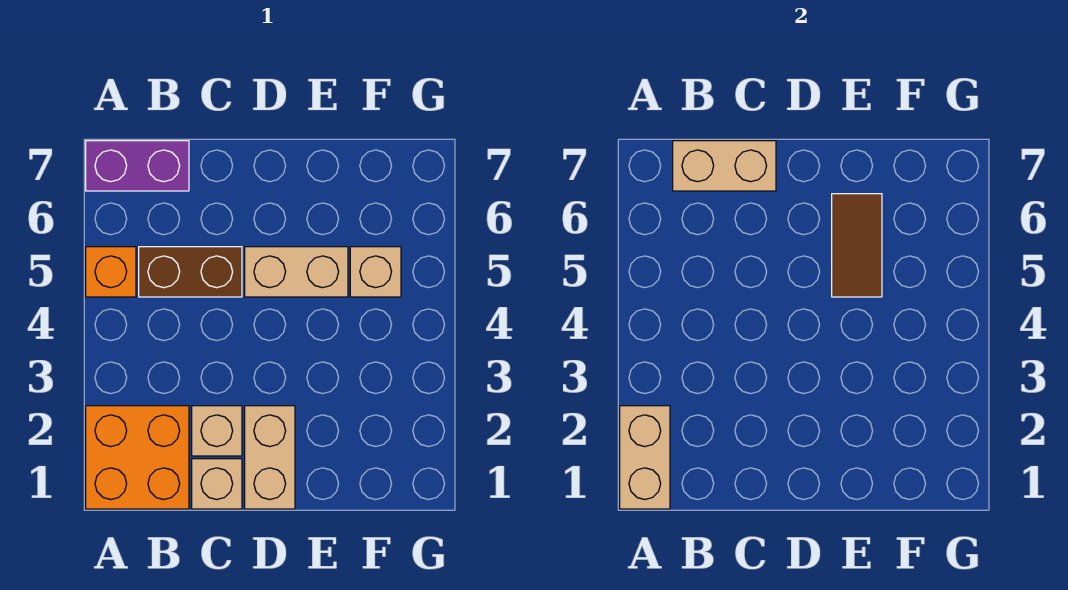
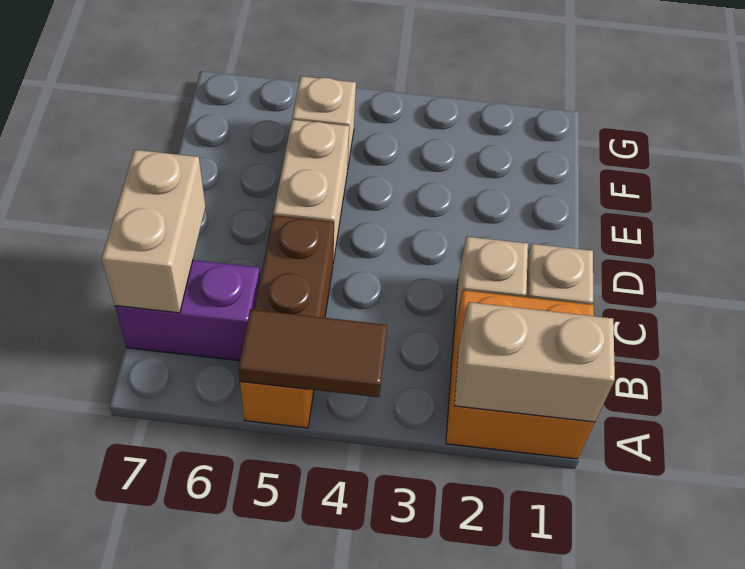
purple brick A7:B7 level 1 -> purple brick B6:B7 level 1
tan brick D1:D2 level 1 -> none
brown tile E5:E6 level 2 -> brown tile A4:A5 level 2

